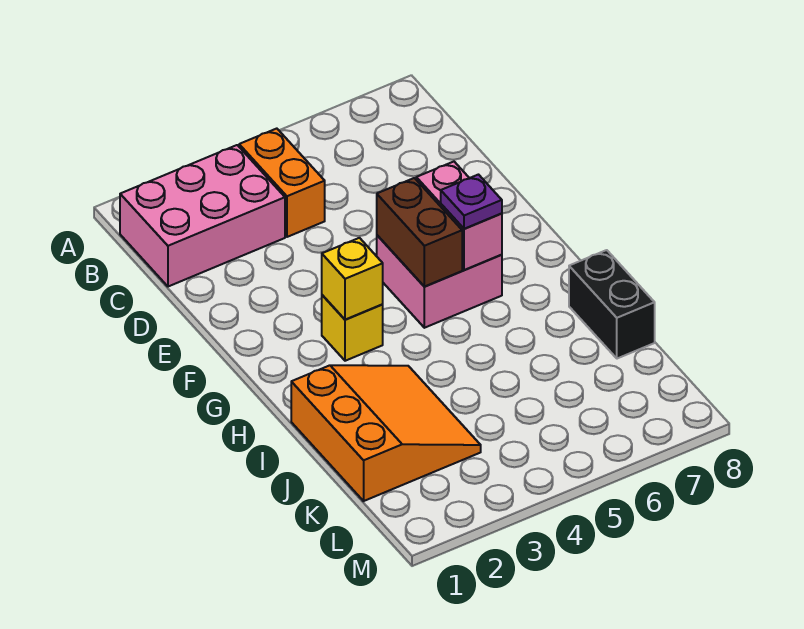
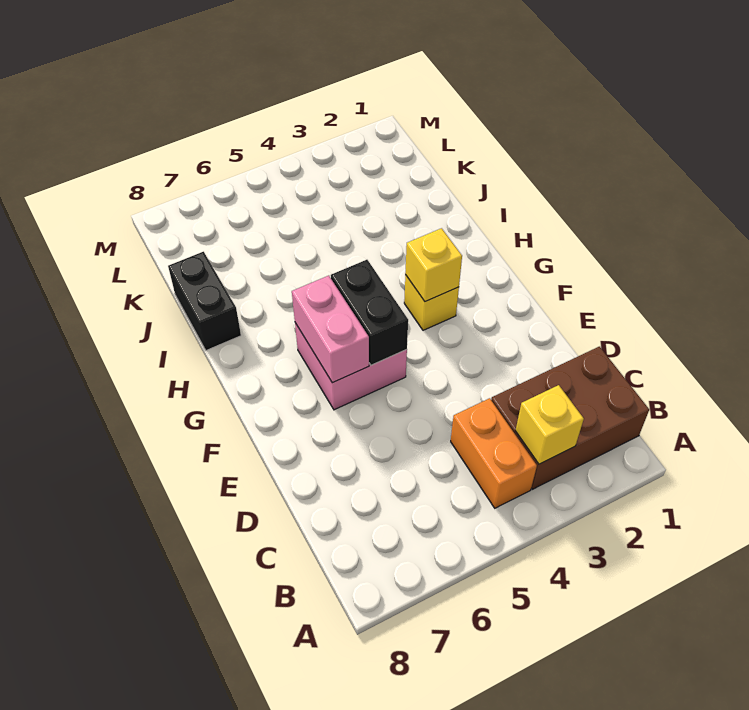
pink brick B1:C3 level 1 -> brown brick B1:C3 level 1
none -> yellow brick B3 level 2
brown brick F5:G5 level 2 -> black brick F5:G5 level 2
purple plate G6 level 3 -> none
orange slope I1:K3 level 1 top 1 -> none

